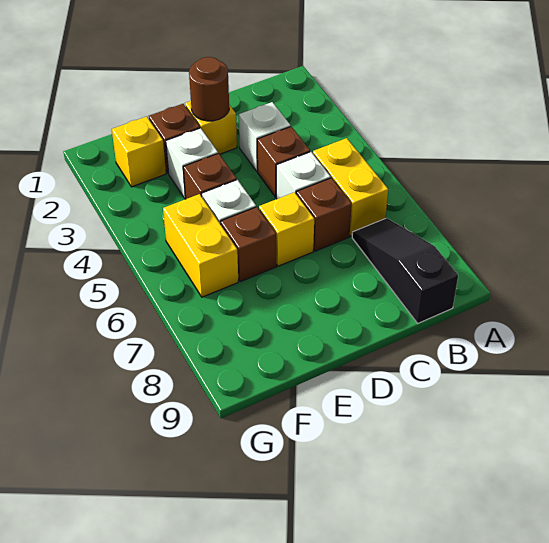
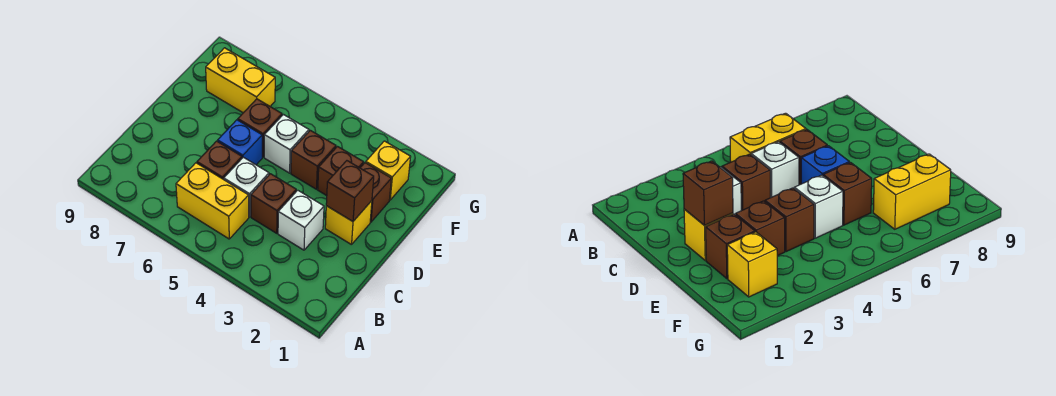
black slope B7:B9 level 1 top 9 -> none
brown round brick D2 level 2 -> brown brick D2 level 2
yellow brick D6 level 1 -> blue brick D6 level 1
white brick E3 level 1 -> brown brick E3 level 1
yellow brick F5:F6 level 1 -> yellow brick F7:F8 level 1

